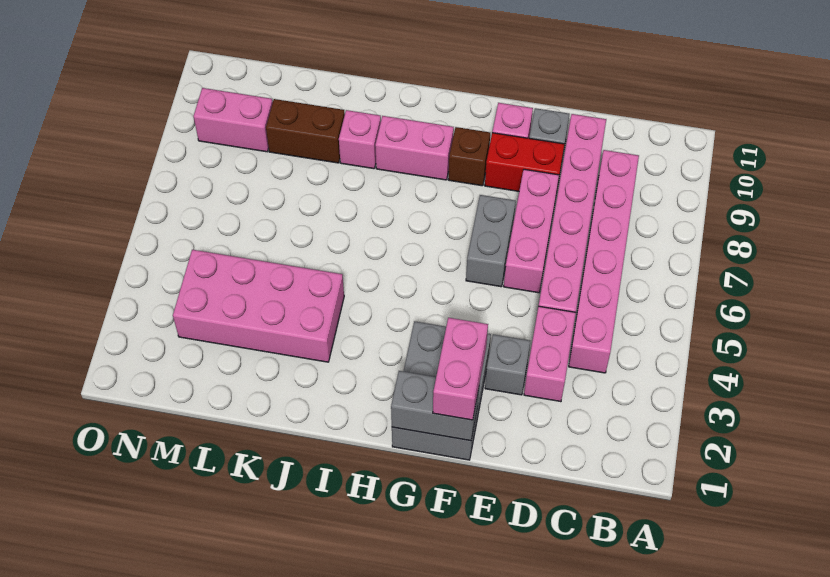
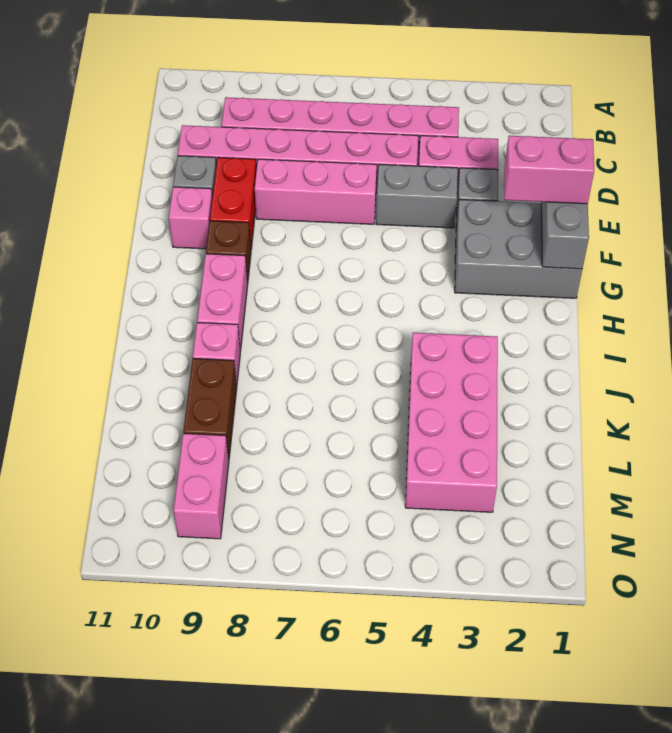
grey brick F6:F7 level 1 -> grey brick E4:E5 level 1

